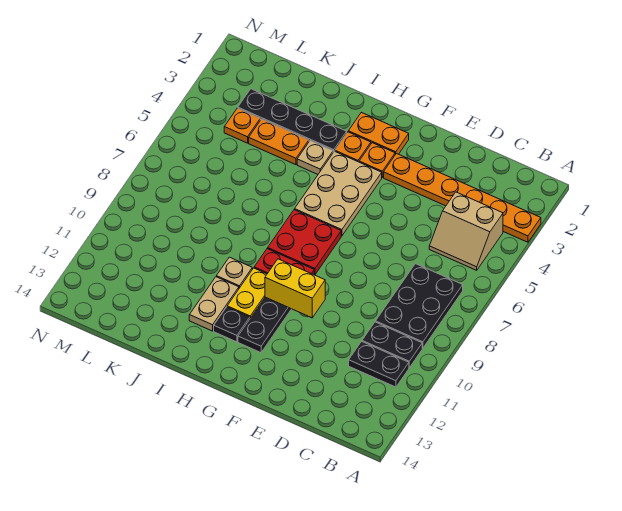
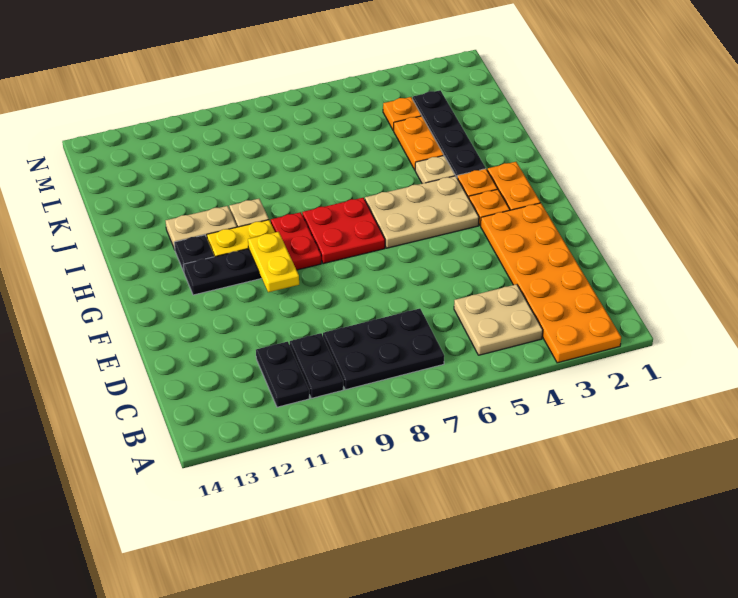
orange plate A3:F3 level 1 -> orange plate A2:F3 level 1
tan slope B4:C5 level 1 top 4 -> tan plate B4:C5 level 1
yellow brick F10:G10 level 2 -> yellow plate F10:G10 level 2

